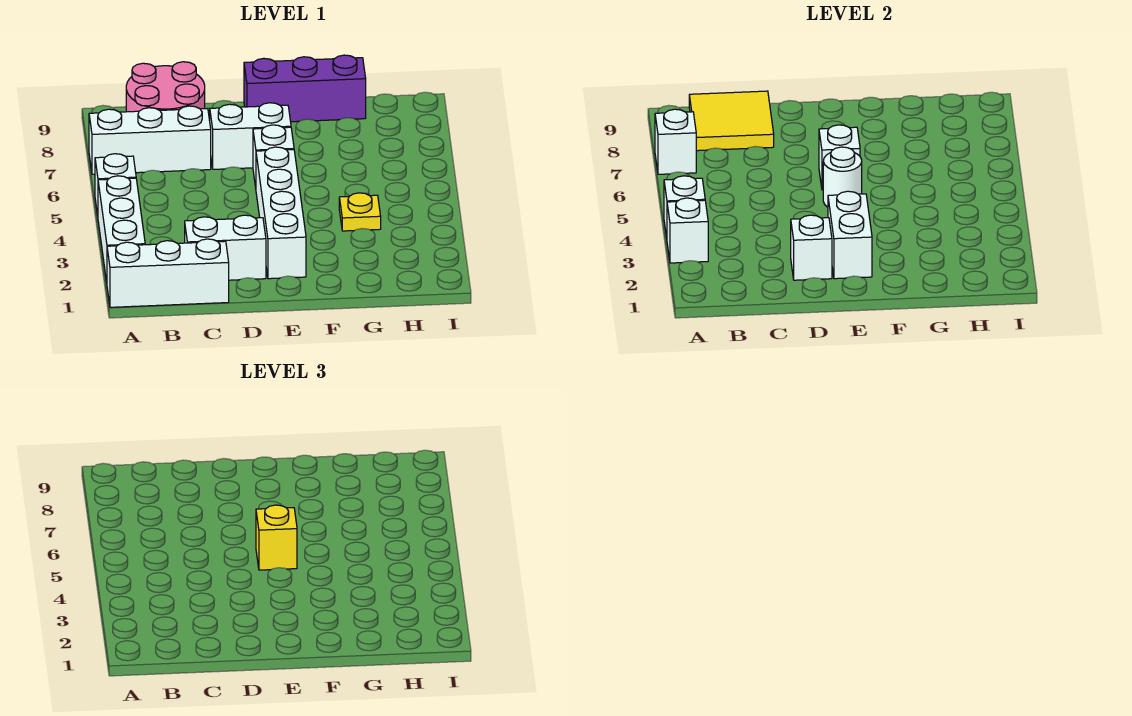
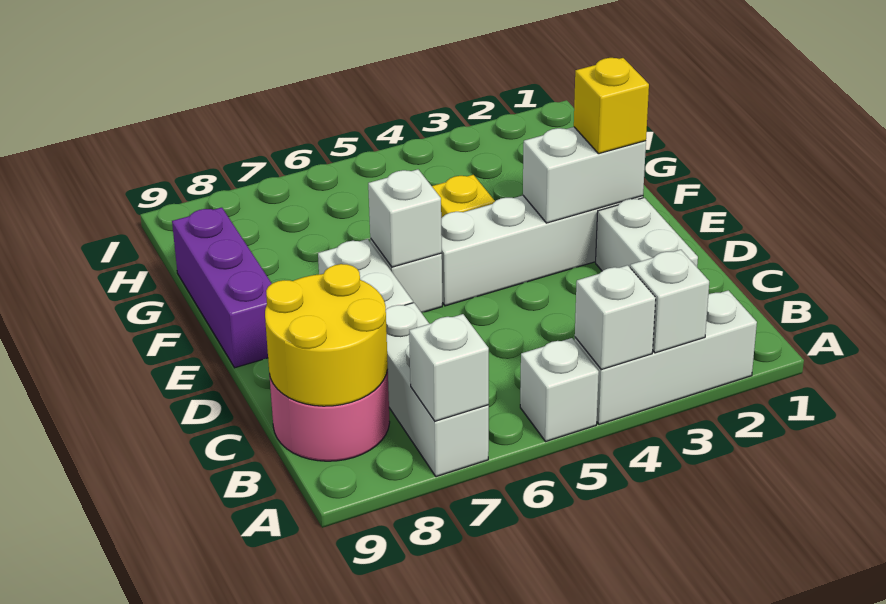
white brick A1:C1 level 1 -> none
yellow tile B8:C9 level 2 -> yellow round brick B8:C9 level 2
white brick D2 level 2 -> none
white round brick E5 level 2 -> none
yellow brick E5 level 3 -> yellow brick E2 level 3

